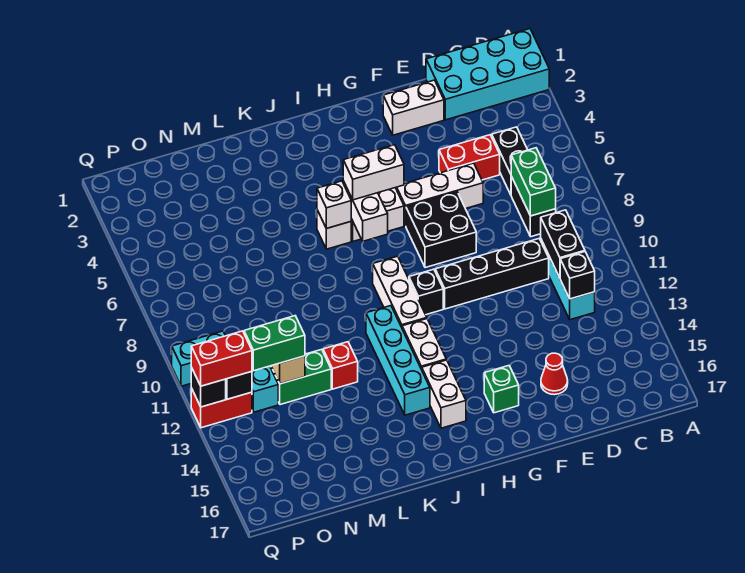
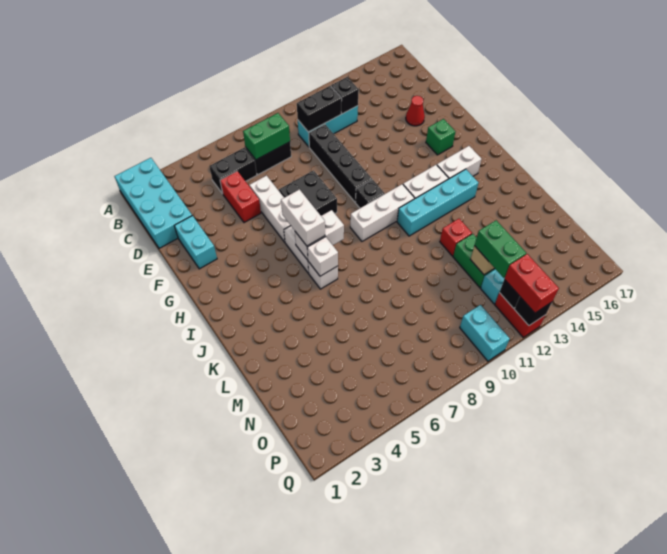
white brick E2:F2 level 1 -> cyan brick E2:F2 level 1

